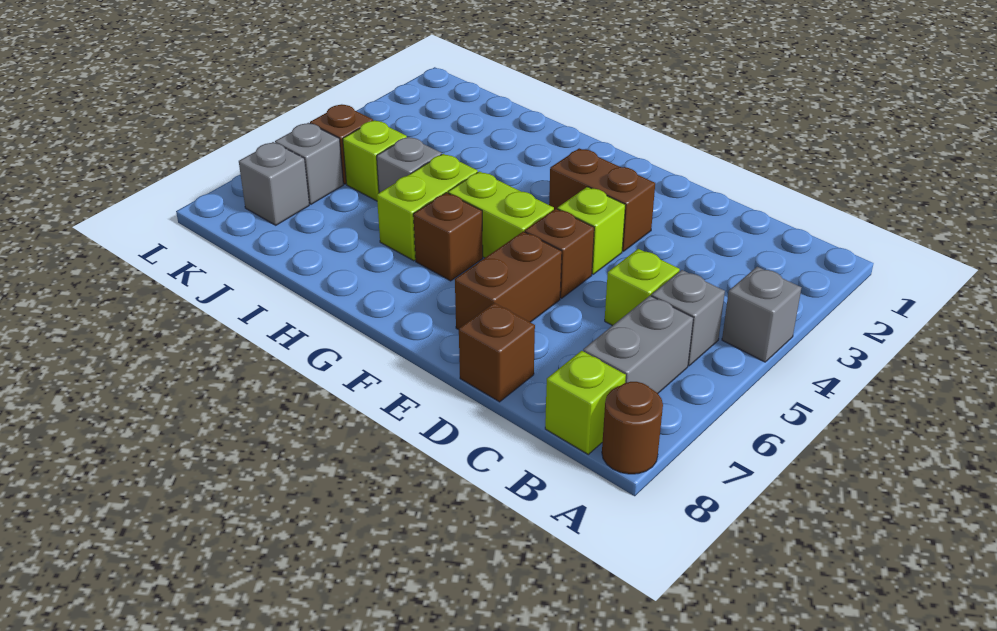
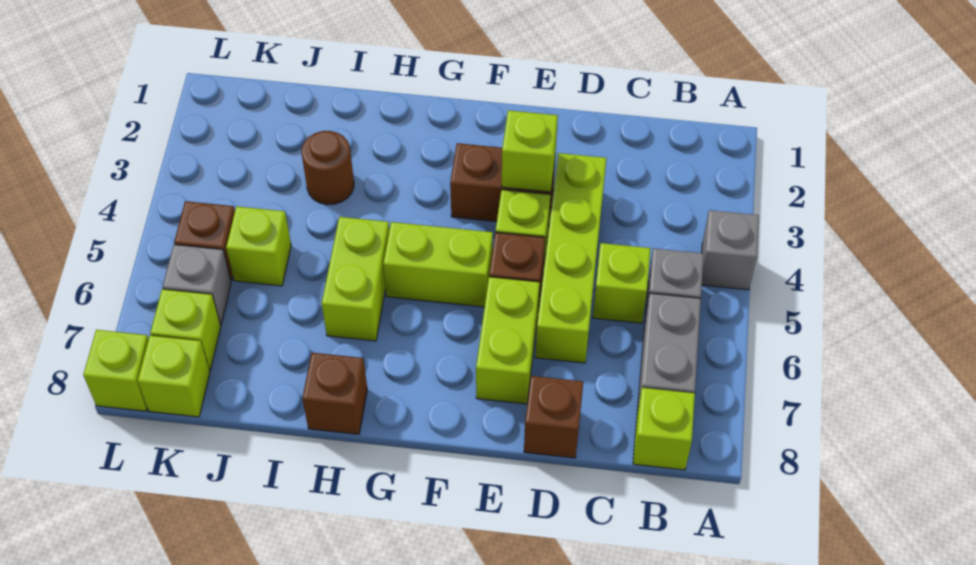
brown round brick A8 level 1 -> brown round brick I3 level 1
none -> lime brick D3:D6 level 1
none -> lime brick E3 level 2
brown brick E6:E7 level 1 -> lime brick E6:E7 level 1
brown brick G6 level 1 -> brown brick H8 level 1
grey brick I5 level 1 -> none
grey brick K7 level 1 -> lime brick K7 level 1
none -> lime brick K8 level 1
none -> lime brick L8 level 1

